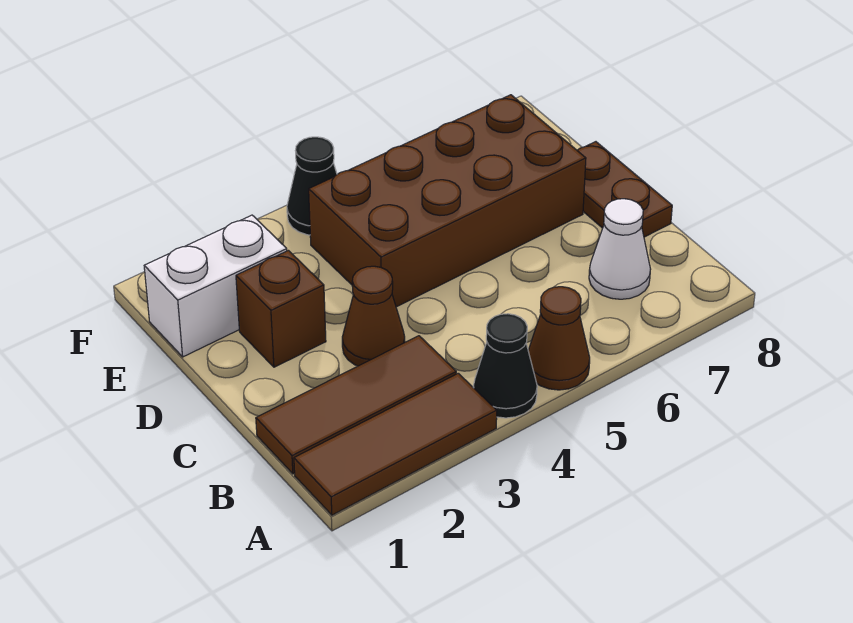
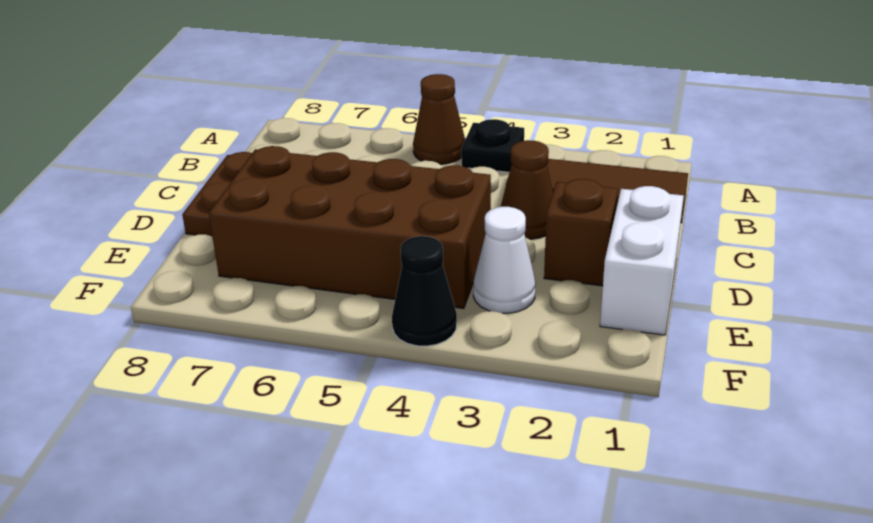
brown tile A1:A3 level 1 -> none
black cone A4 level 1 -> black plate A4 level 1
white cone B7 level 1 -> white cone E3 level 1
white brick E1:E2 level 1 -> white brick D1:E1 level 1

